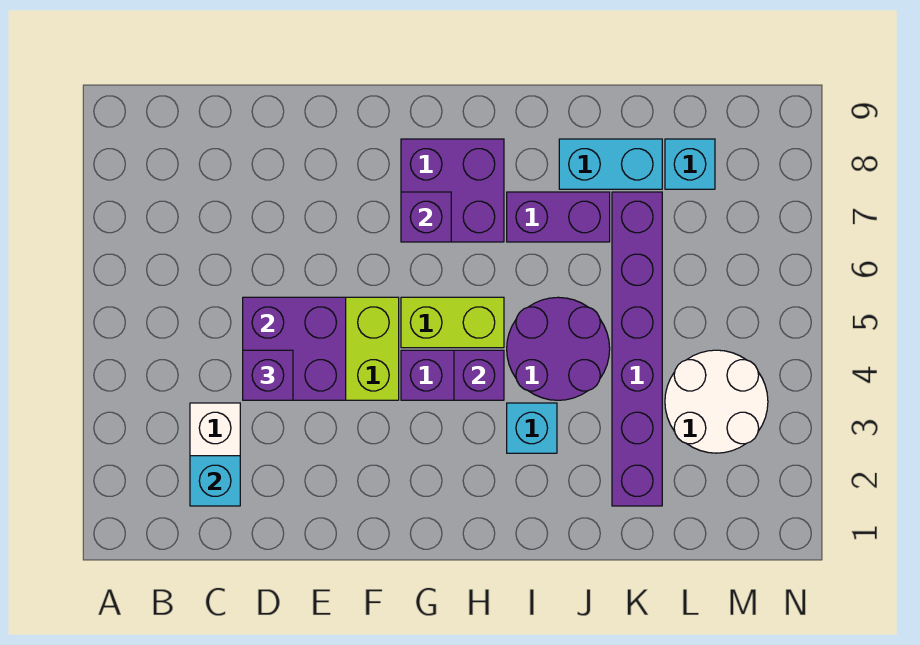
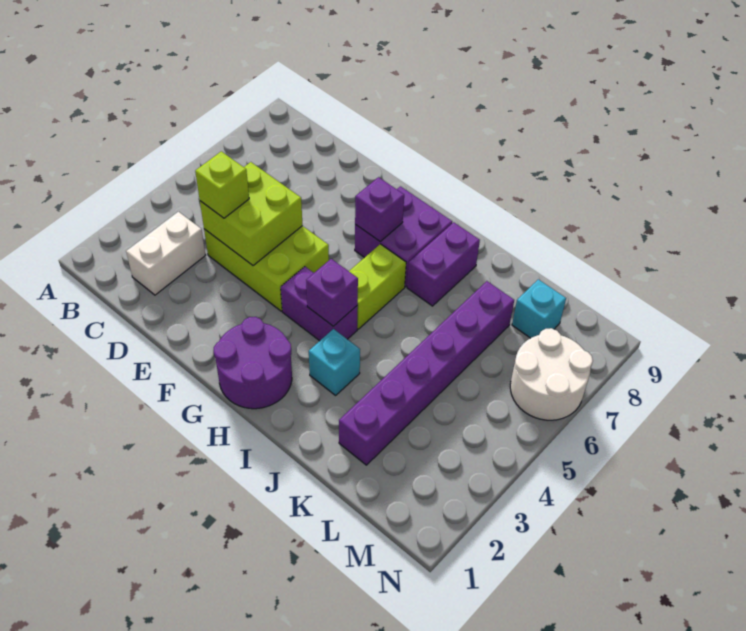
cyan brick C2 level 2 -> none
purple brick D4:E5 level 2 -> lime brick D4:E5 level 2
purple brick D4 level 3 -> lime brick D4 level 3
lime brick G5:H5 level 1 -> lime brick H5:H6 level 1
purple round brick I4:J5 level 1 -> purple round brick G1:H2 level 1
purple brick I7:J7 level 1 -> purple brick I7:I8 level 1
cyan brick J8:K8 level 1 -> none
white round brick L3:M4 level 1 -> white round brick M6:N7 level 1

